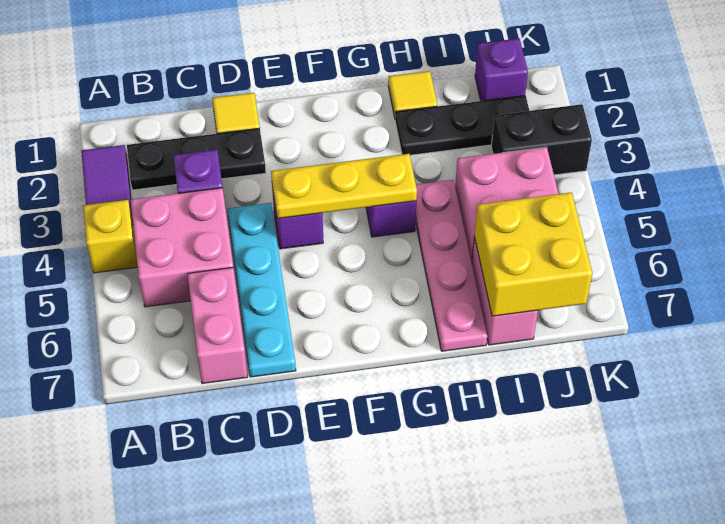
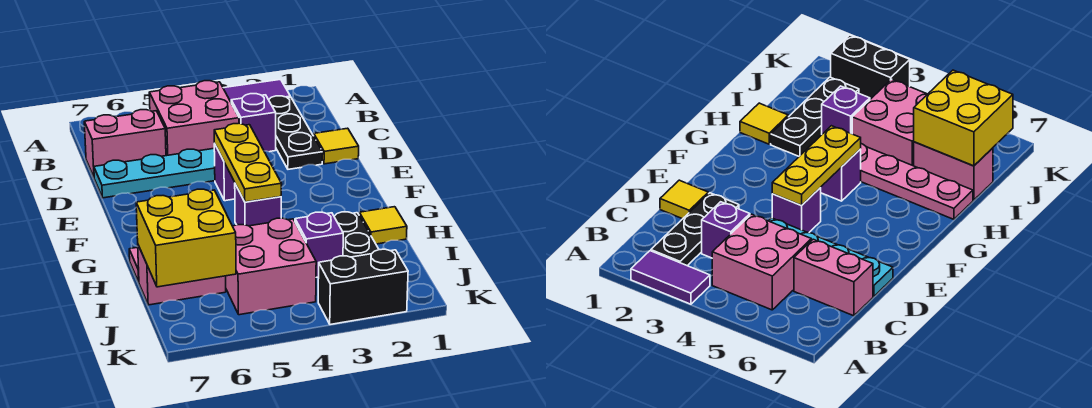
yellow brick A4 level 1 -> none
purple brick J1 level 1 -> purple brick I3 level 1
black brick J3:K3 level 1 -> black brick K2:K3 level 1

